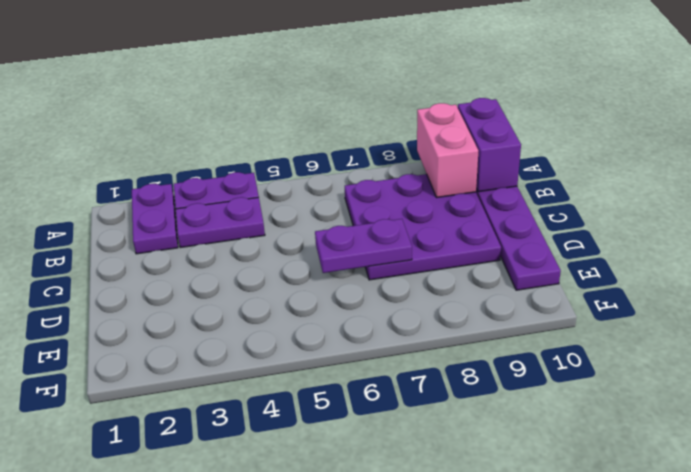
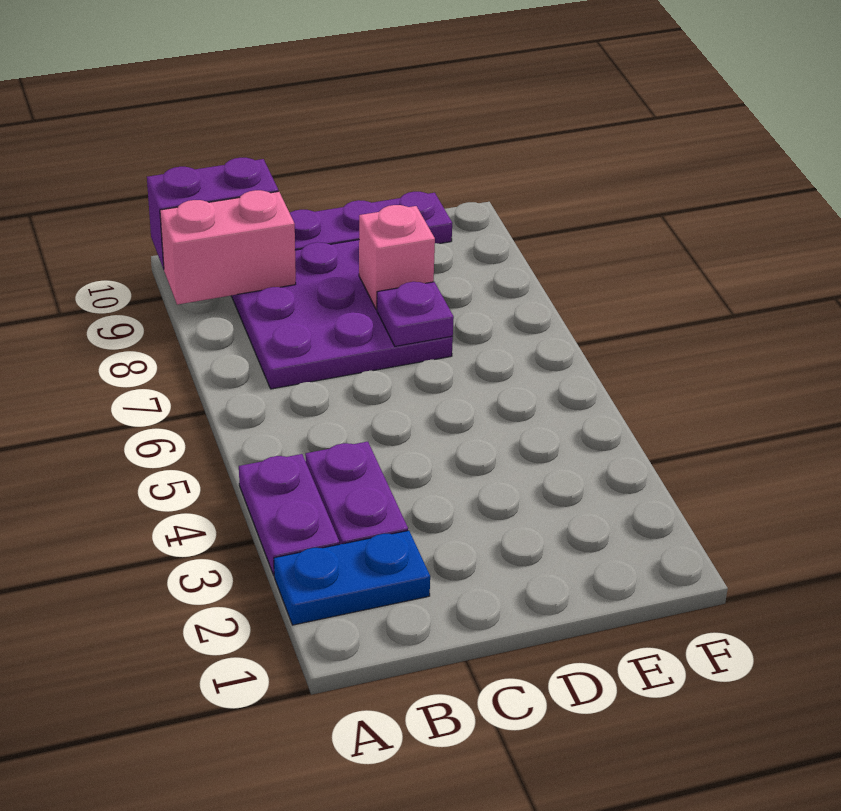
purple plate A2:B2 level 1 -> blue plate A2:B2 level 1
purple plate D6:D7 level 2 -> purple plate D7 level 2
none -> pink brick D8 level 2

